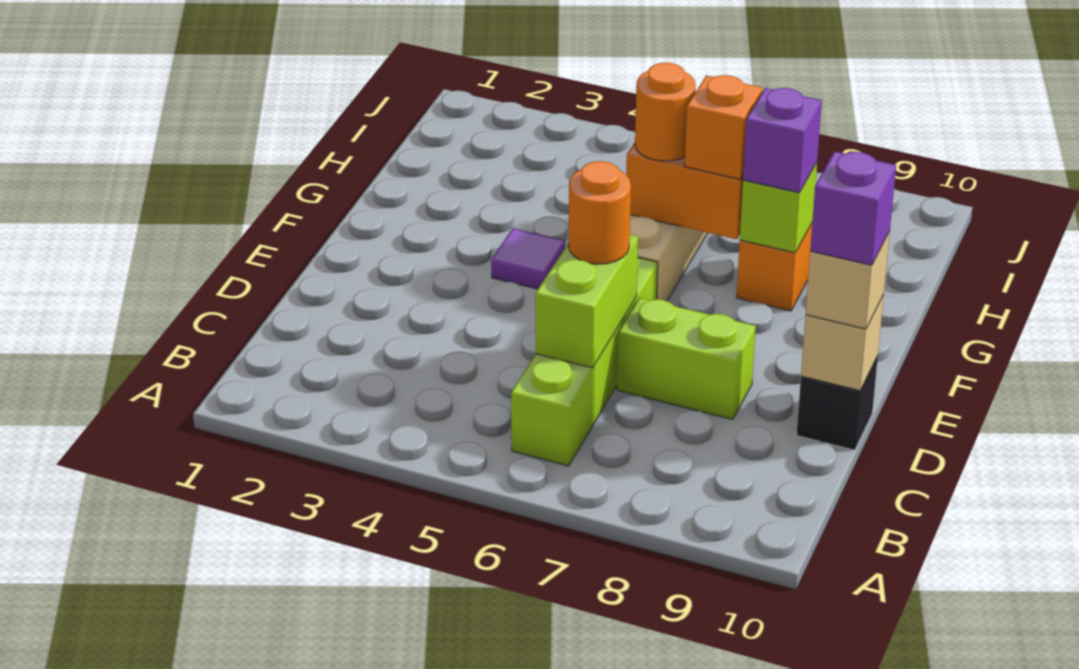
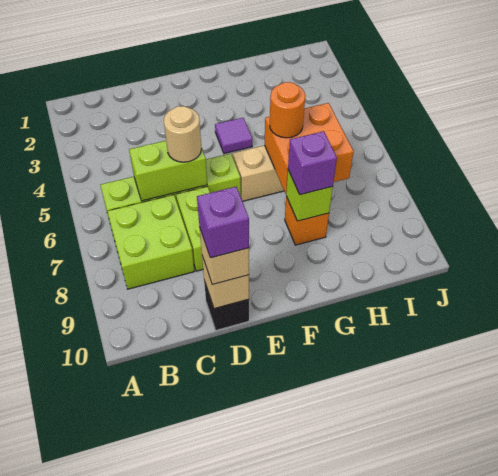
none -> lime brick B7:C8 level 1
orange round brick D6 level 3 -> tan round brick D6 level 3
orange brick G7 level 3 -> none

